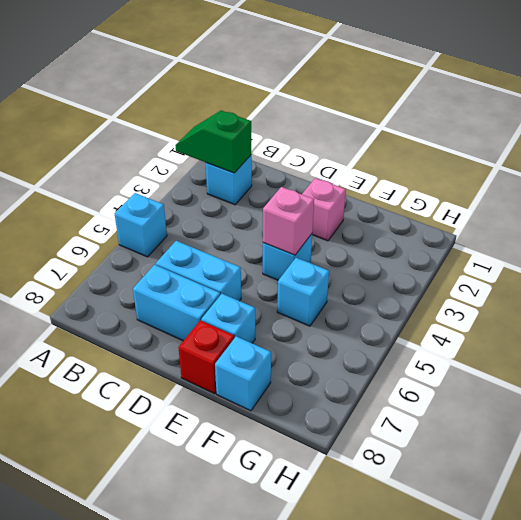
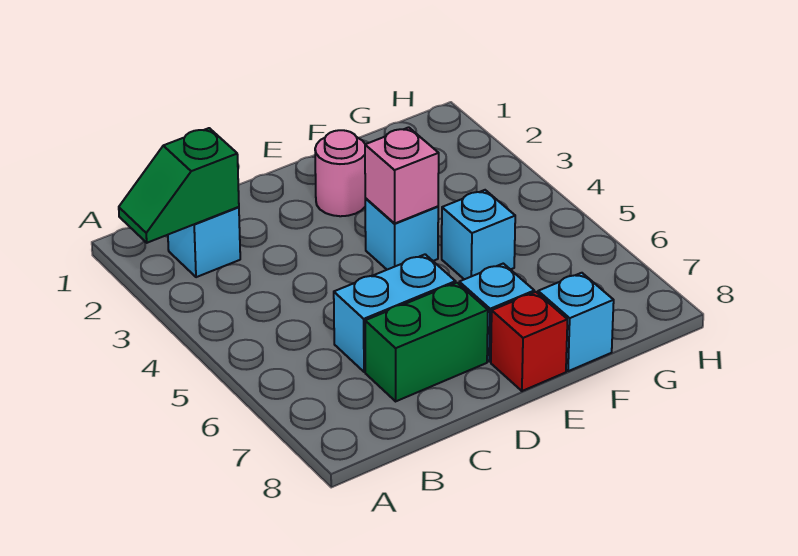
cyan brick A5 level 1 -> none
cyan brick C7:D7 level 1 -> green brick C7:D7 level 1
pink brick E2 level 1 -> pink round brick E2 level 1

